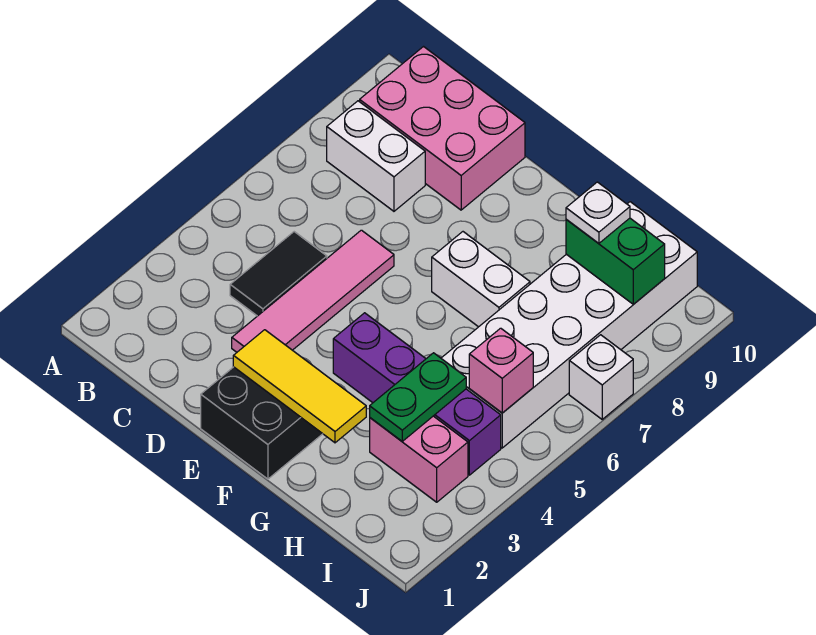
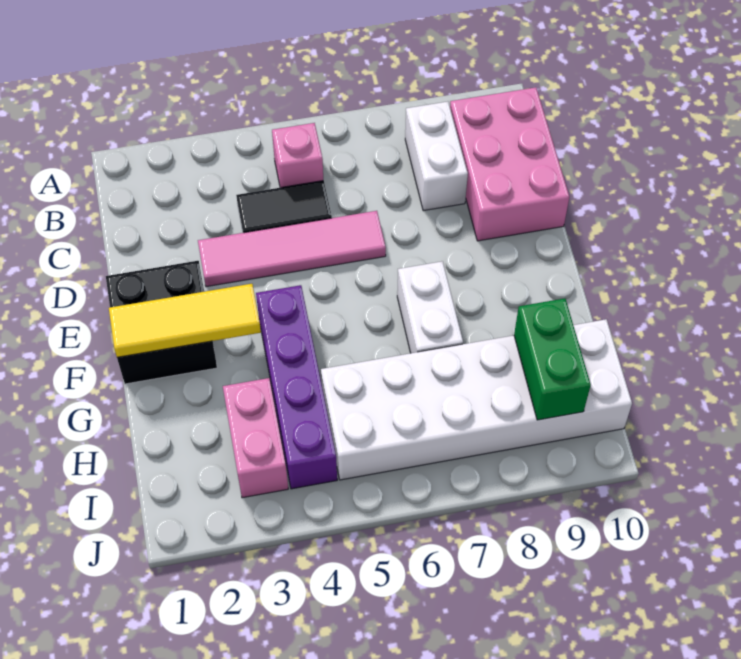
yellow tile E2:G2 level 2 -> yellow tile F1:F3 level 2
green plate H3:H4 level 2 -> none
white plate H9 level 3 -> none
pink brick I5 level 2 -> pink brick B5 level 1
white brick J7 level 1 -> none

